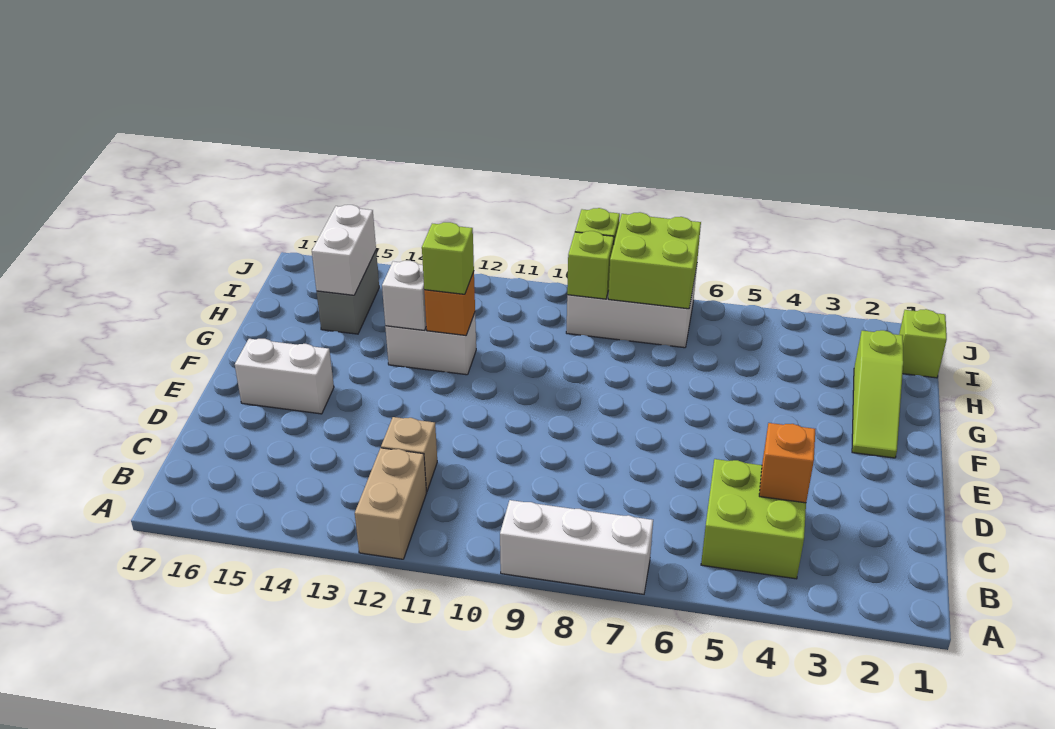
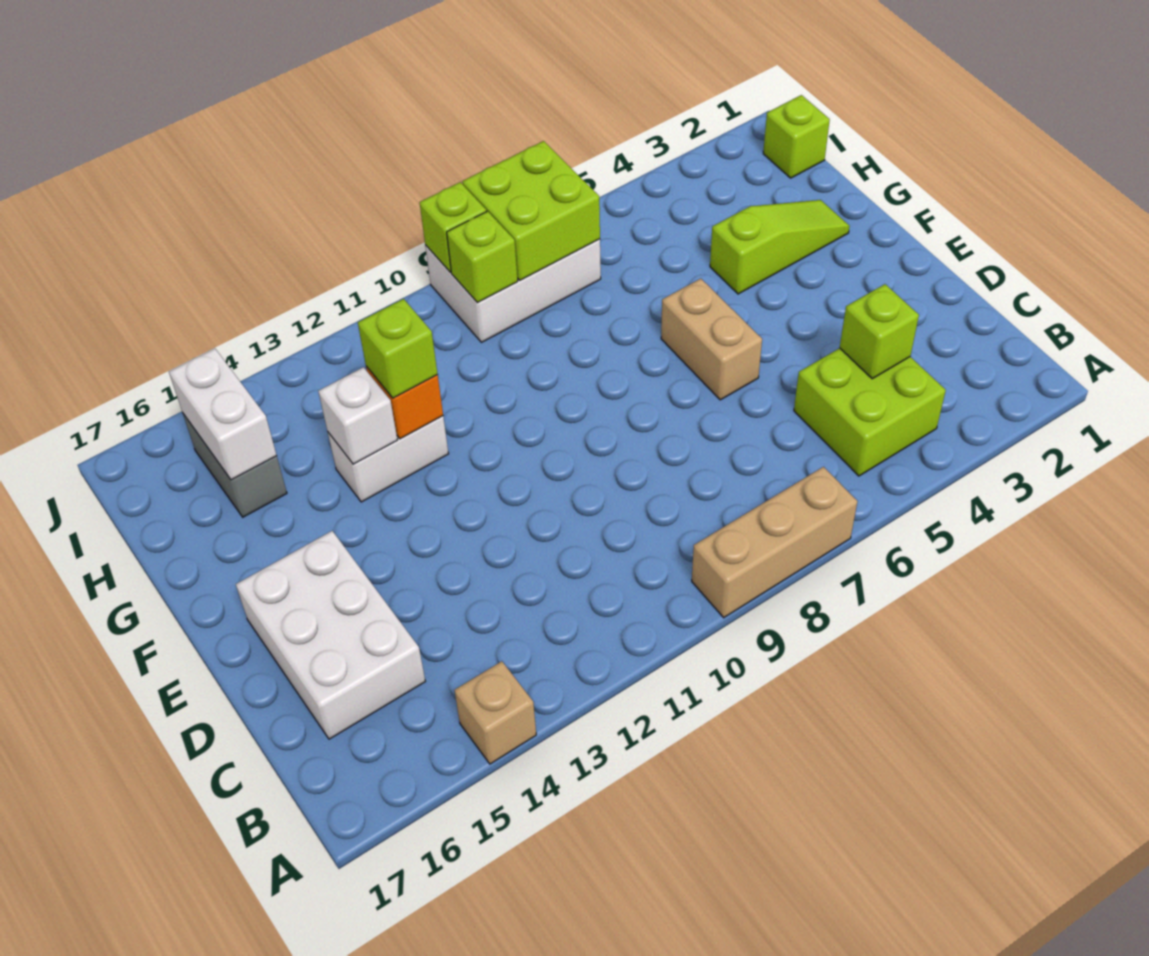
white brick A7:A9 level 1 -> tan brick A7:A9 level 1
tan brick A12:B12 level 1 -> tan brick E6:F6 level 1
orange brick C4 level 2 -> lime brick C4 level 2
tan brick C12 level 1 -> tan brick A14 level 1
white brick E15:E16 level 1 -> white brick C15:E16 level 1
lime slope F2:H2 level 1 top H -> lime slope G2:G4 level 1 top 4

